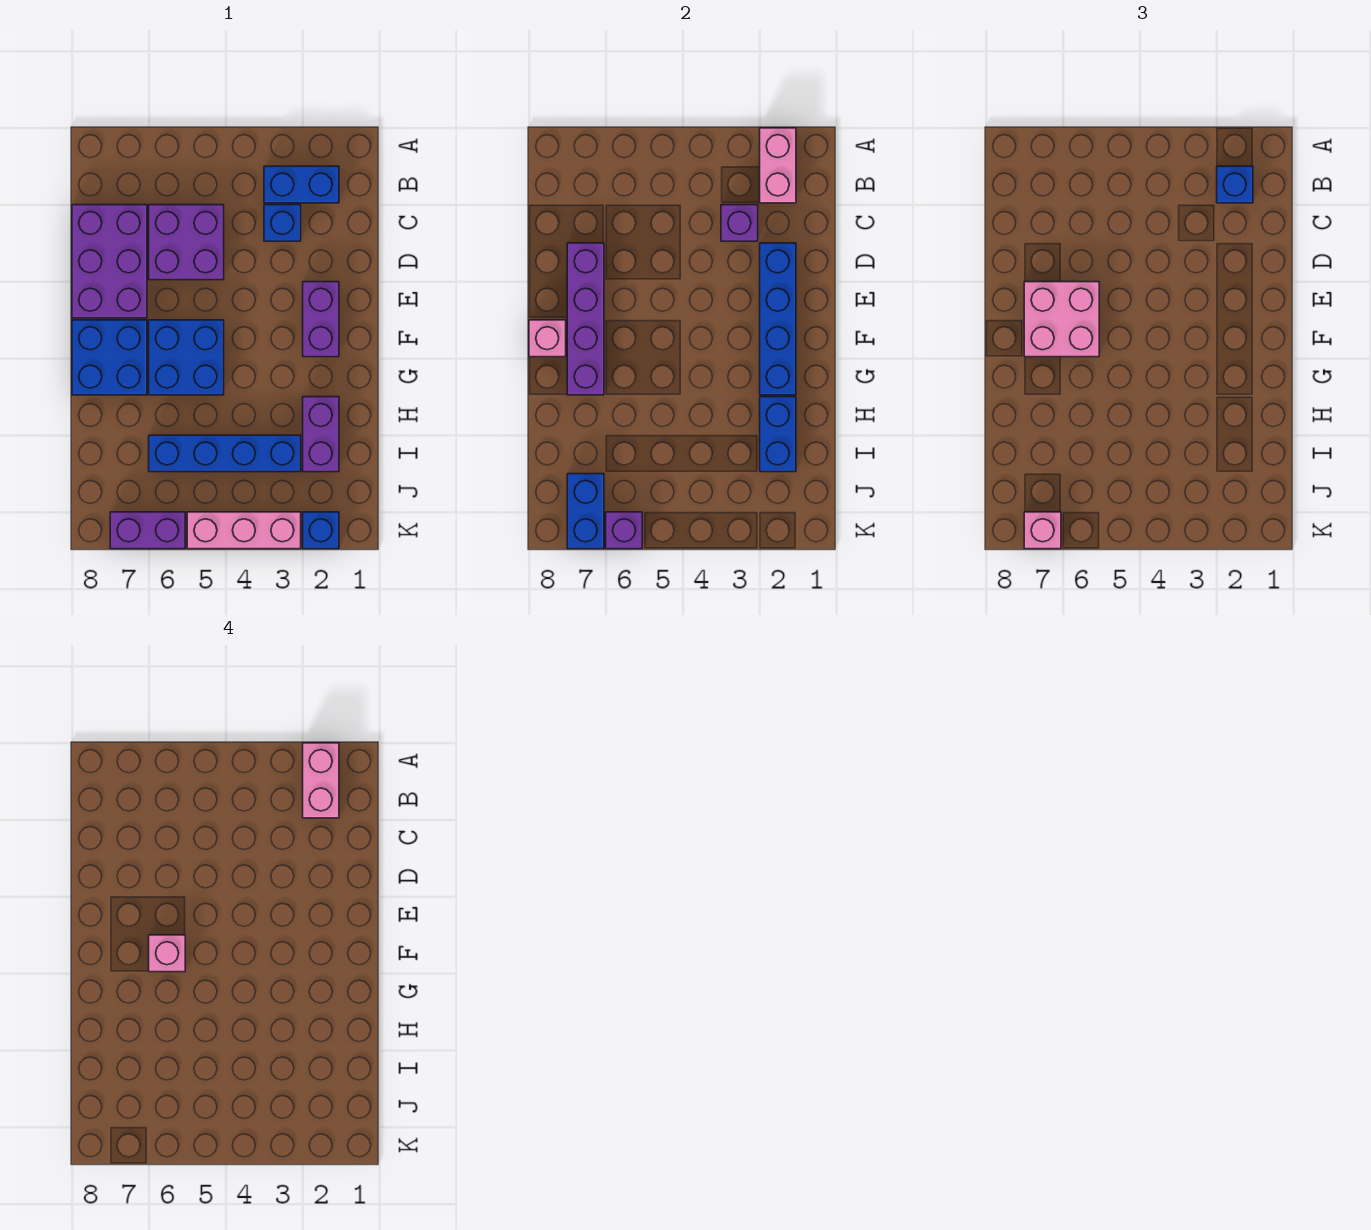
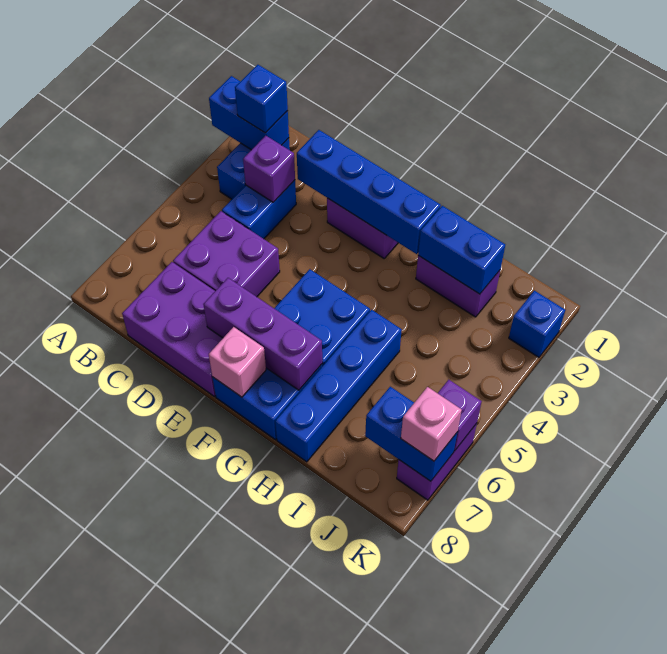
pink brick A2:B2 level 2 -> blue brick A2:B2 level 2
pink brick A2:B2 level 4 -> none
blue brick C3 level 1 -> blue brick C3:C4 level 1
purple brick D7:G7 level 2 -> purple brick E7:G7 level 2
pink brick E6:F7 level 3 -> none
pink brick F6 level 4 -> none
blue brick I3:I6 level 1 -> blue brick H5:H8 level 1
pink brick K3:K5 level 1 -> none

